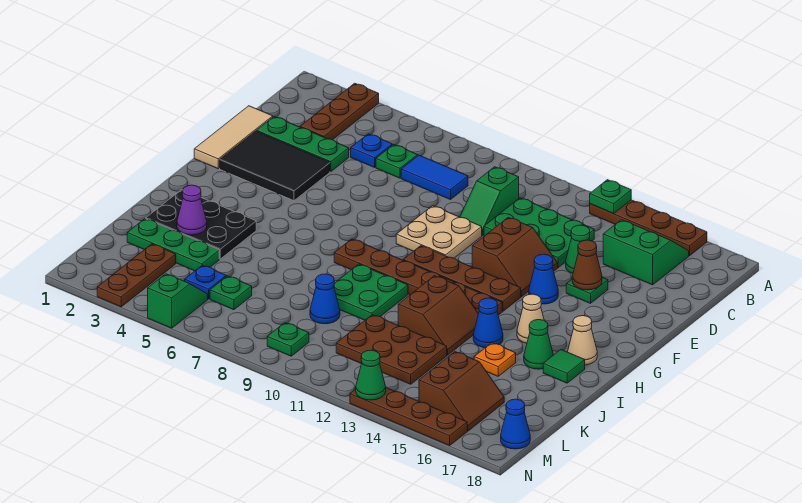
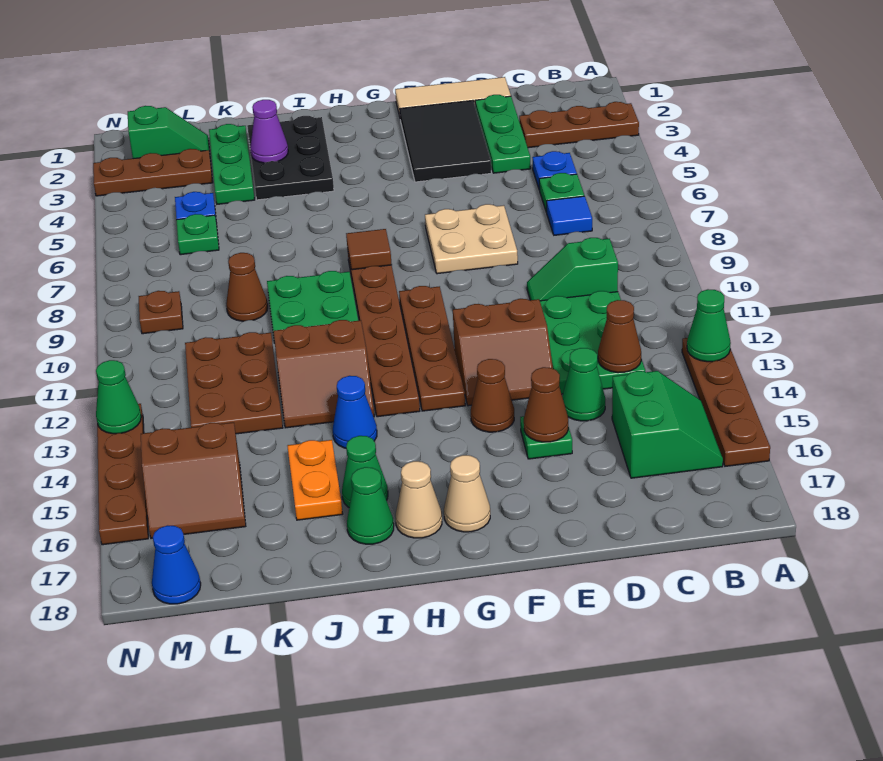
green plate A13 level 2 -> green cone A13 level 2
blue tile C7:C8 level 1 -> blue tile C7 level 1
none -> brown cone C13 level 2
tan plate E9:F10 level 1 -> tan plate E7:F8 level 1
blue cone F14 level 1 -> brown cone F14 level 1
none -> brown tile H8 level 2
tan cone H15 level 1 -> tan cone G17 level 1
green tile I17 level 1 -> green cone I17 level 1
orange plate J15 level 1 -> orange plate J15:J16 level 1
blue cone K9 level 1 -> brown cone K9 level 1
green slope M5:N5 level 1 top N -> green slope L2:M2 level 1 top M
green plate M9 level 1 -> brown plate M9 level 1

